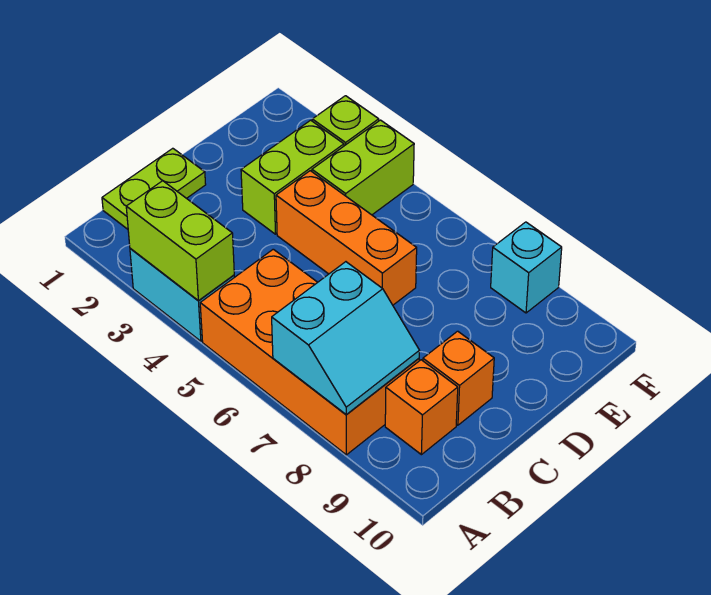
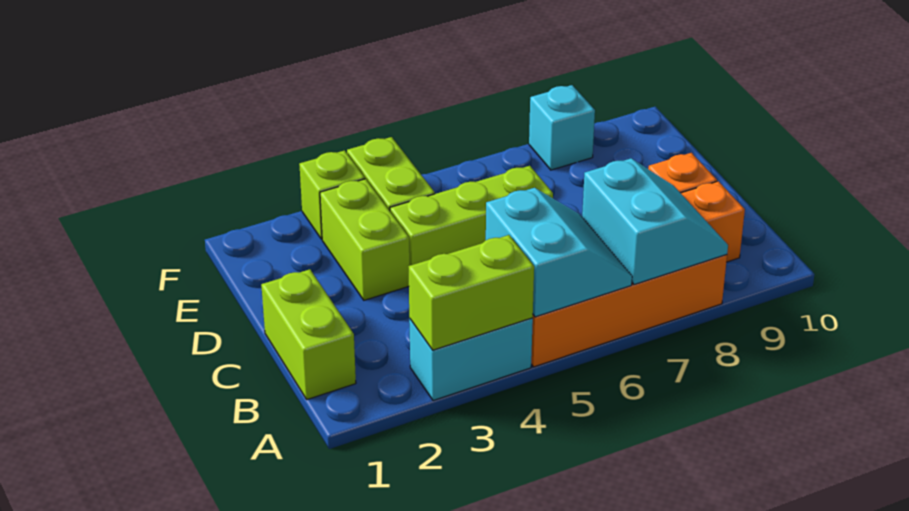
none -> cyan slope A5:B6 level 2 top 5
lime plate B1:C1 level 1 -> lime brick B1:C1 level 1
orange brick D4:D6 level 1 -> lime brick D4:D6 level 1

